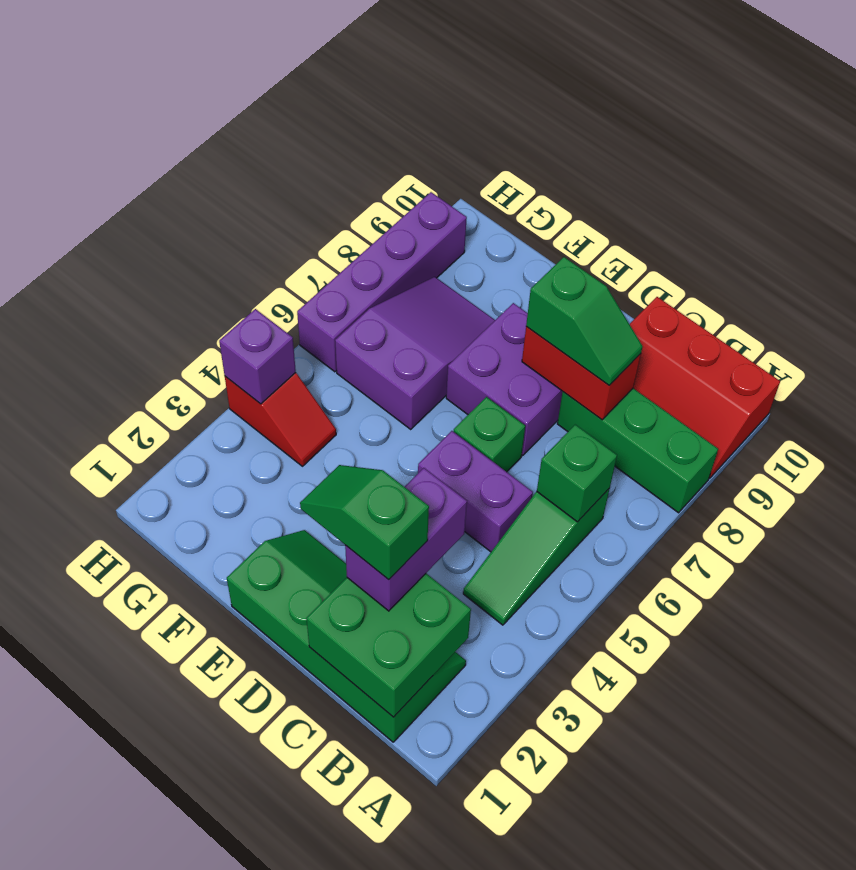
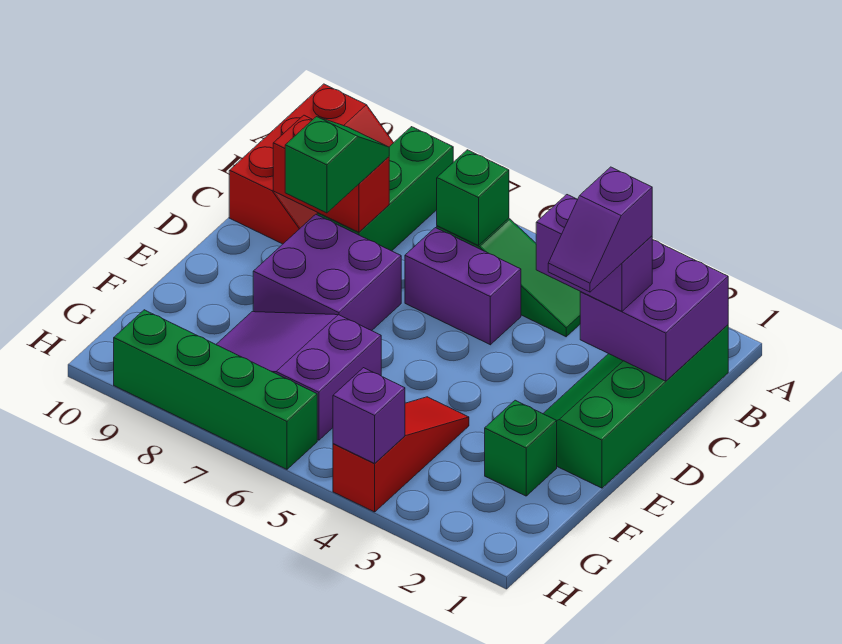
green brick B1:C2 level 2 -> purple brick B1:C2 level 2
green slope C2:D2 level 4 top C -> purple slope C2:D2 level 4 top C
purple brick C5:D5 level 1 -> purple brick C5:C6 level 1
red brick C8:D8 level 2 -> red brick C8:C9 level 2
green brick D6 level 1 -> green brick F2 level 1
red slope G4:H4 level 1 top H -> red slope F4:H4 level 1 top H
purple brick H6:H9 level 1 -> green brick H6:H9 level 1

